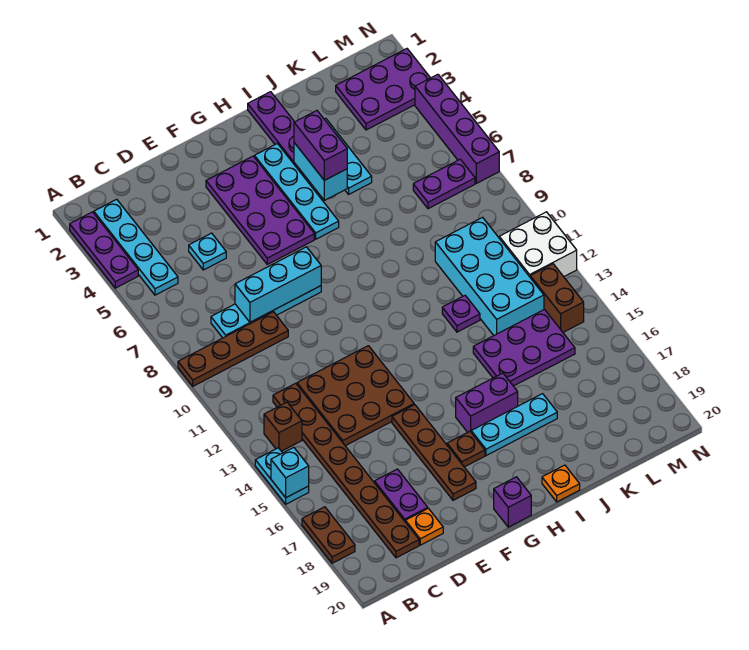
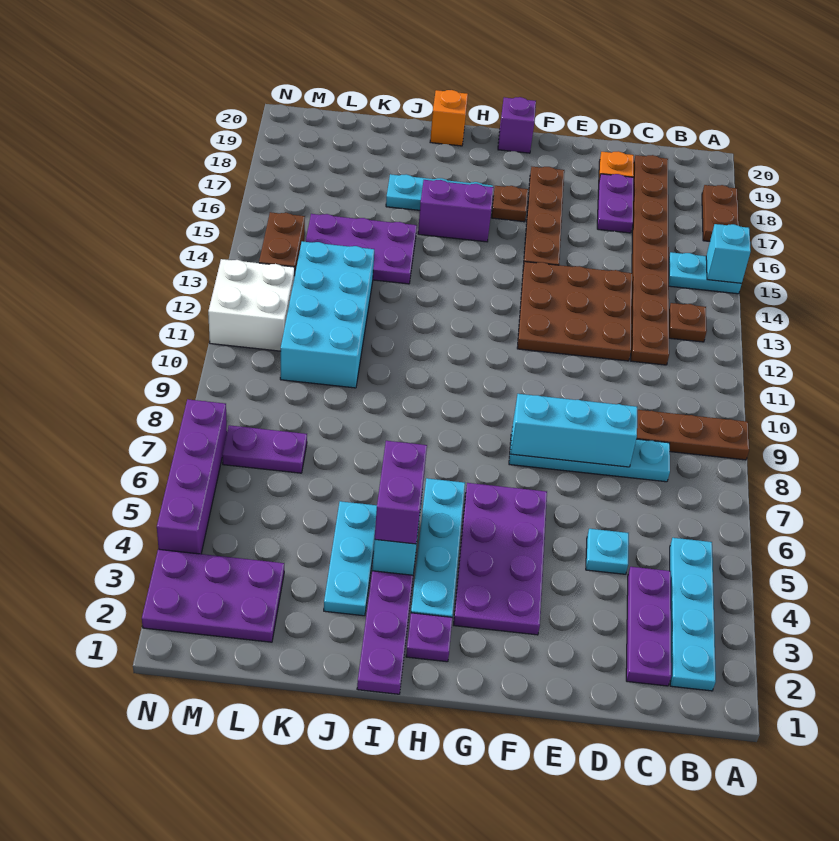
purple plate A2:A4 level 1 -> purple plate C2:C4 level 1
cyan plate A14:A15 level 1 -> cyan plate A15:B15 level 1
brown brick B13 level 1 -> brown plate B13 level 1
orange plate I20 level 1 -> orange brick I20 level 1
purple plate J12 level 1 -> purple plate H2 level 1

